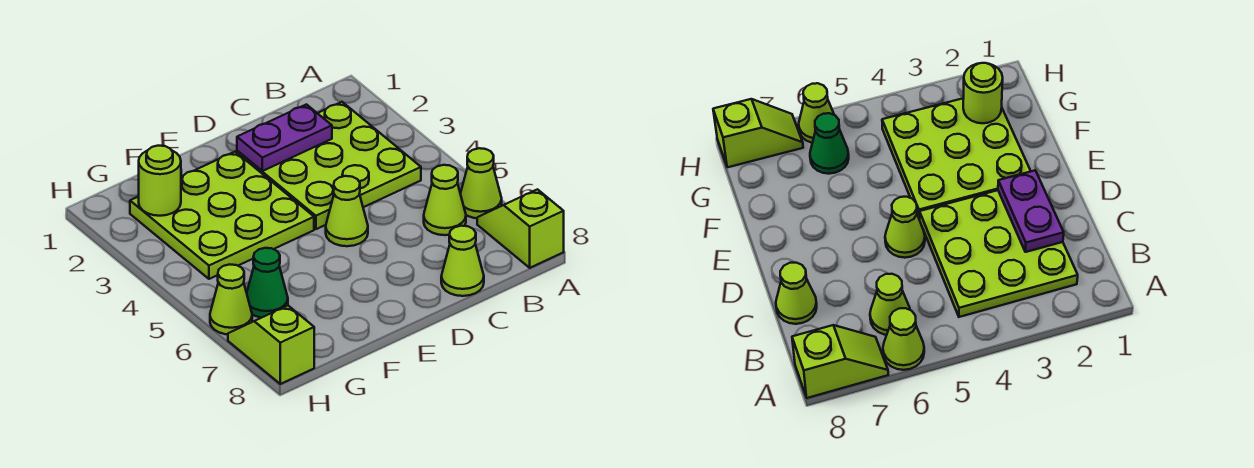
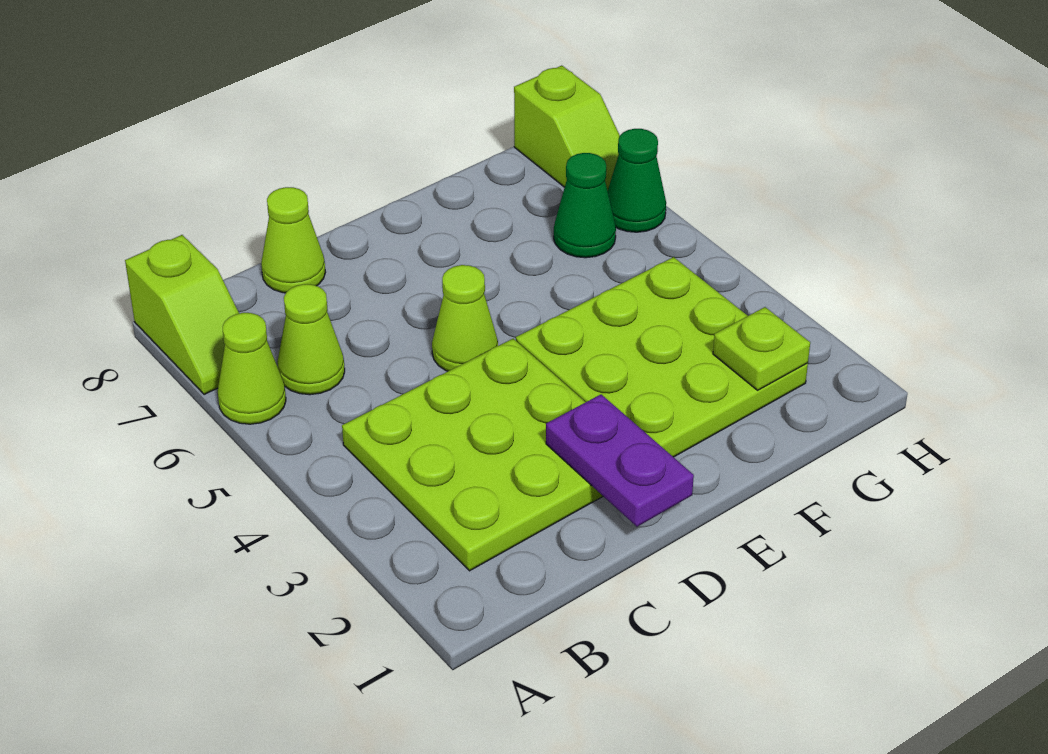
purple plate C2:D2 level 2 -> purple plate D1:D2 level 2
lime round brick G2 level 2 -> lime plate G2 level 2
lime cone H6 level 1 -> green cone H6 level 1

